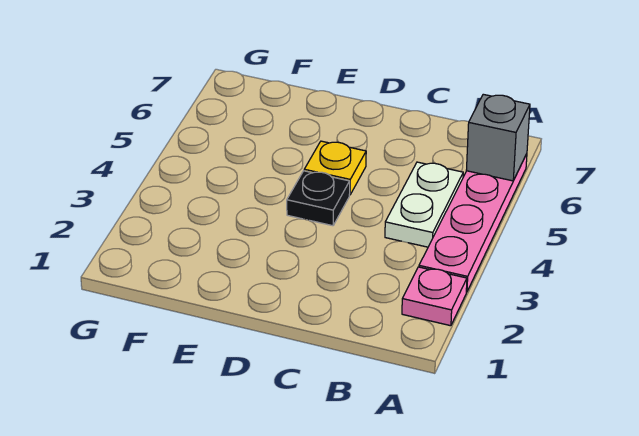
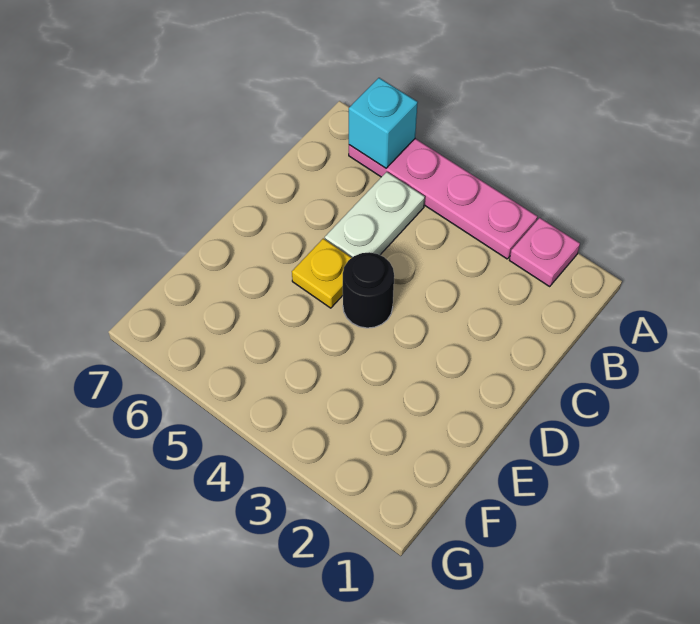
grey brick A6 level 2 -> cyan brick A6 level 2
white plate B4:B5 level 1 -> white plate B5:C5 level 1
black plate D4 level 1 -> black round brick D4 level 1

